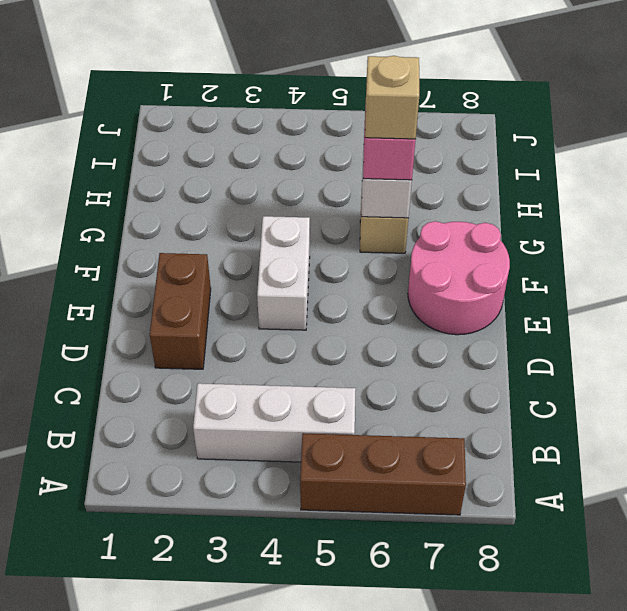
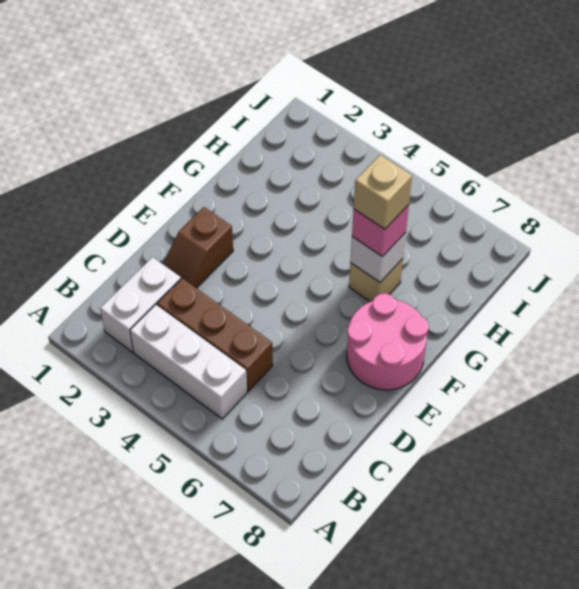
brown brick A5:A7 level 1 -> brown brick C3:C5 level 1
brown brick D2:E2 level 1 -> brown slope D2:E2 level 1 top E
white brick E4:F4 level 1 -> white brick B2:C2 level 1

